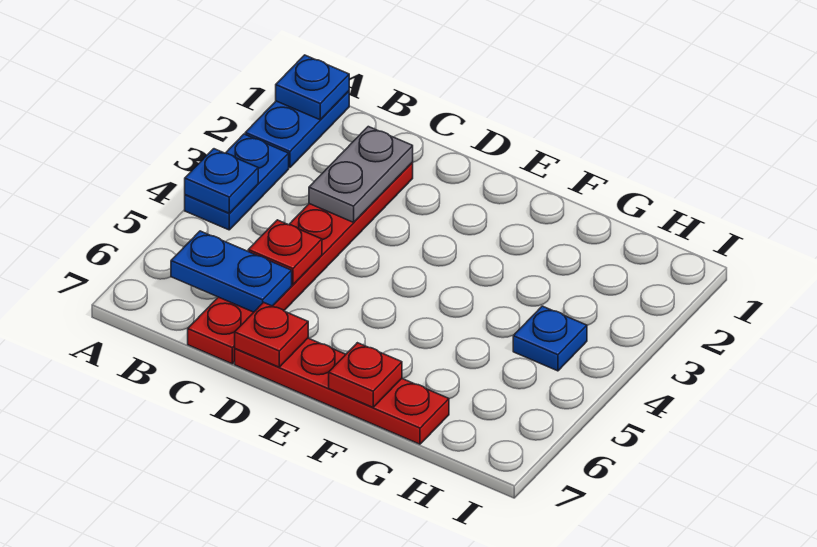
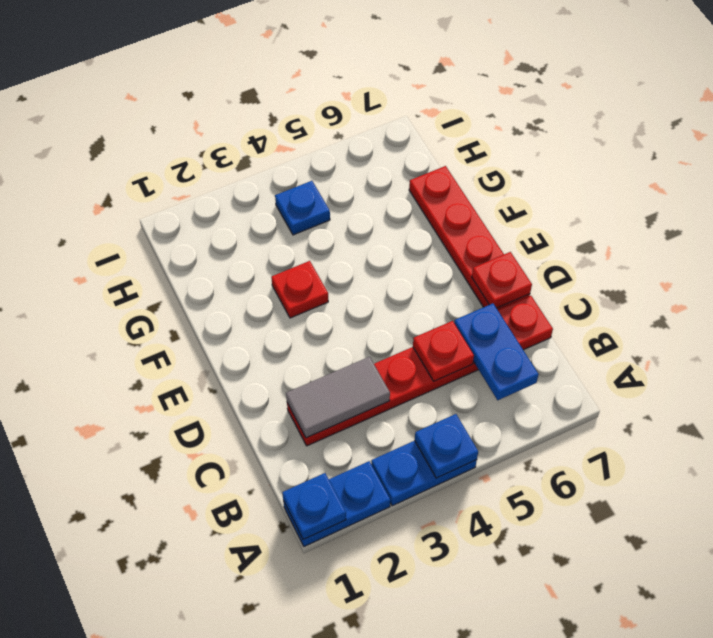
grey plate C2:C3 level 2 -> grey tile C2:C3 level 2
red plate F7 level 2 -> red plate F3 level 1

